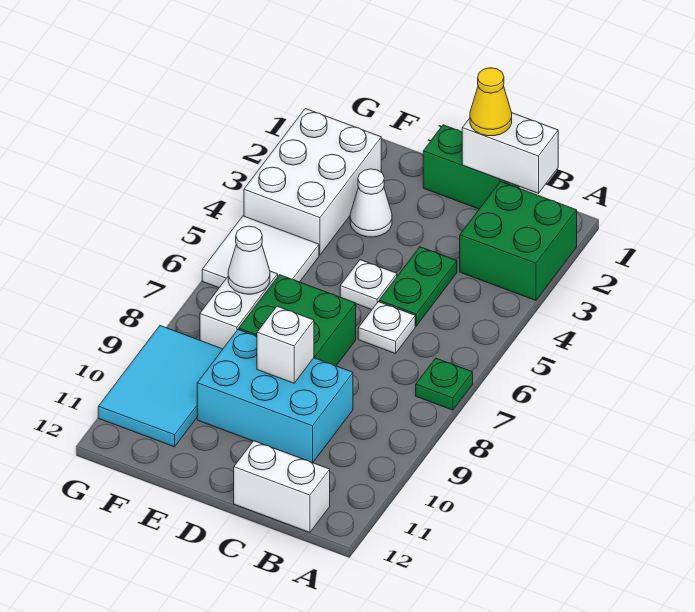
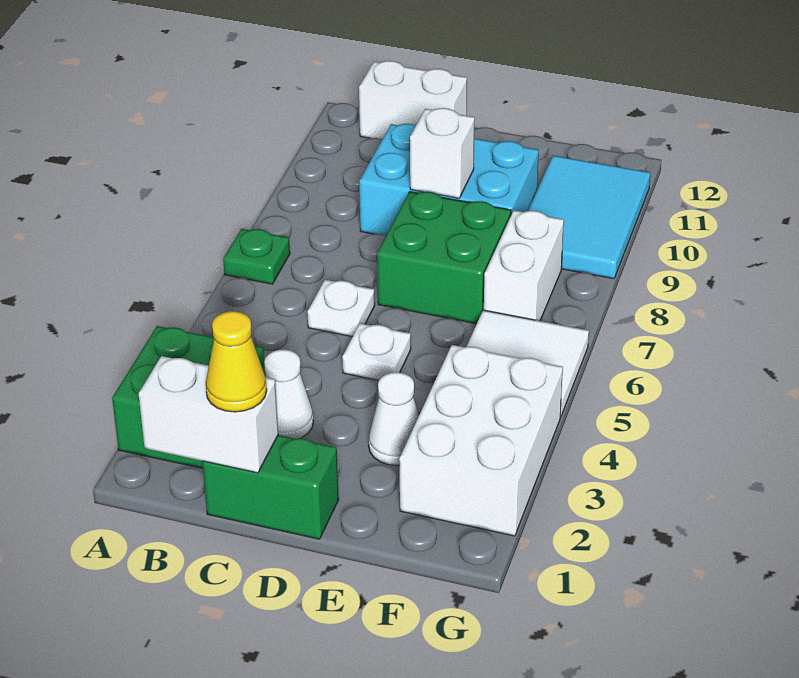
green plate C4:C5 level 1 -> none
white cone F7 level 2 -> white cone C3 level 1

